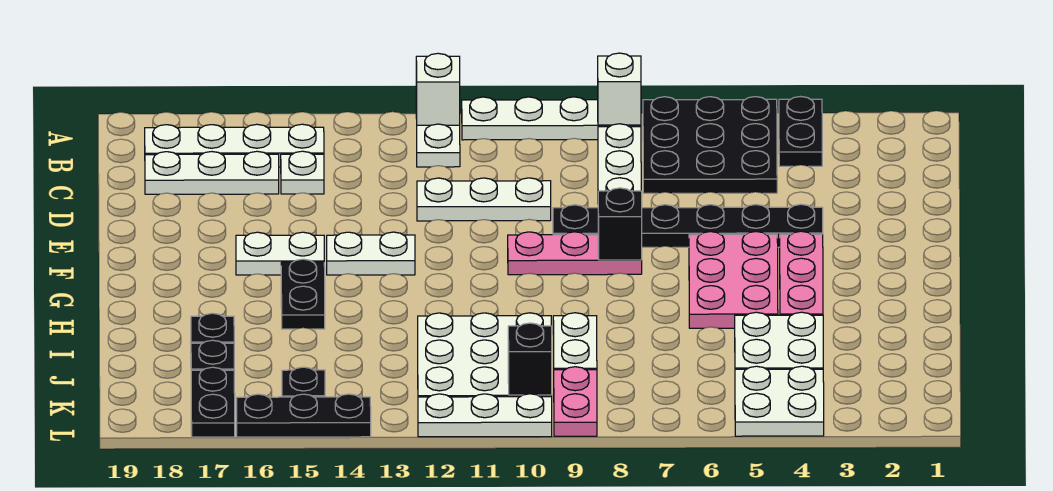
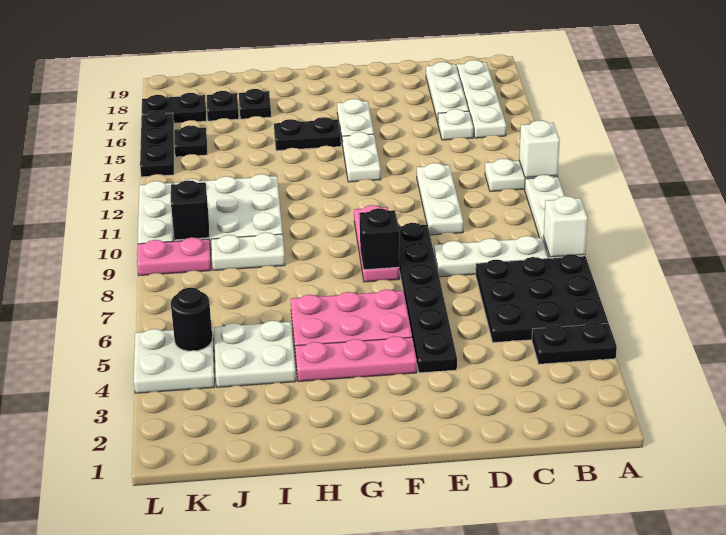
none -> black round brick K5 level 2

